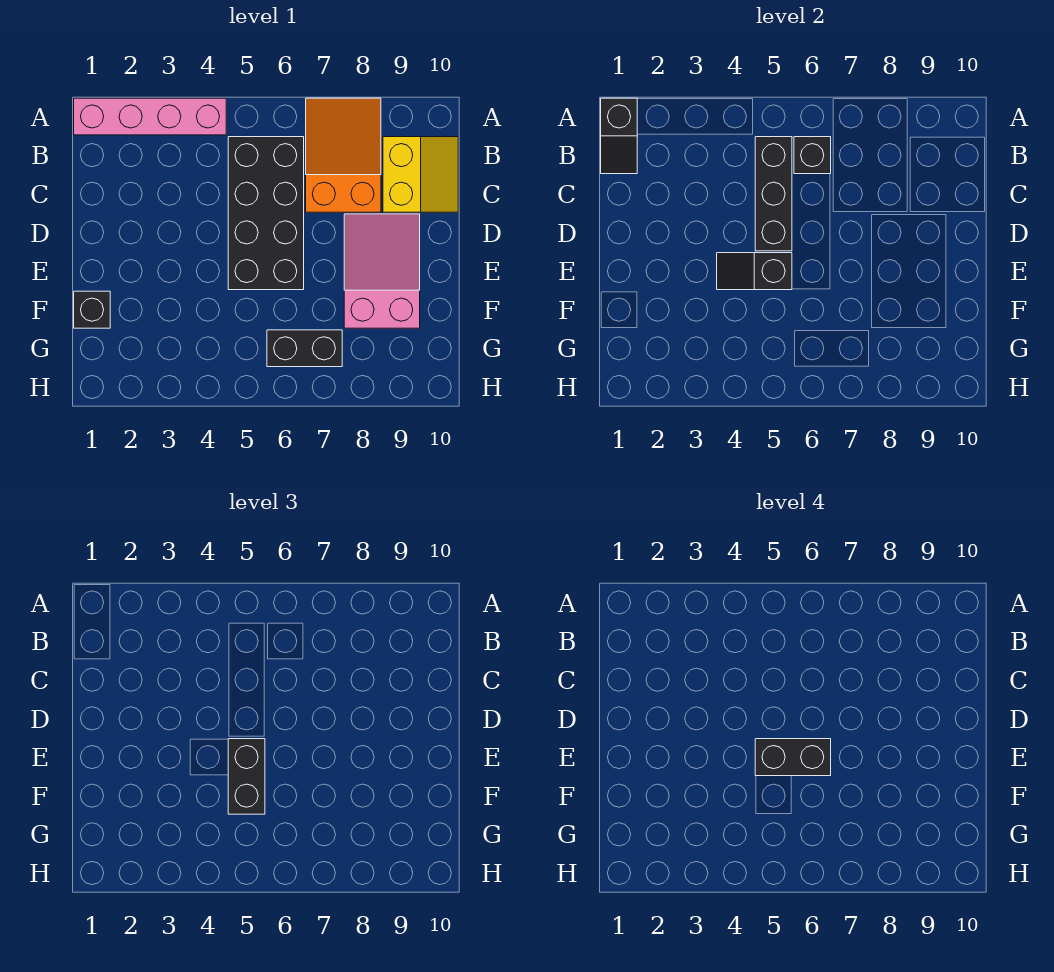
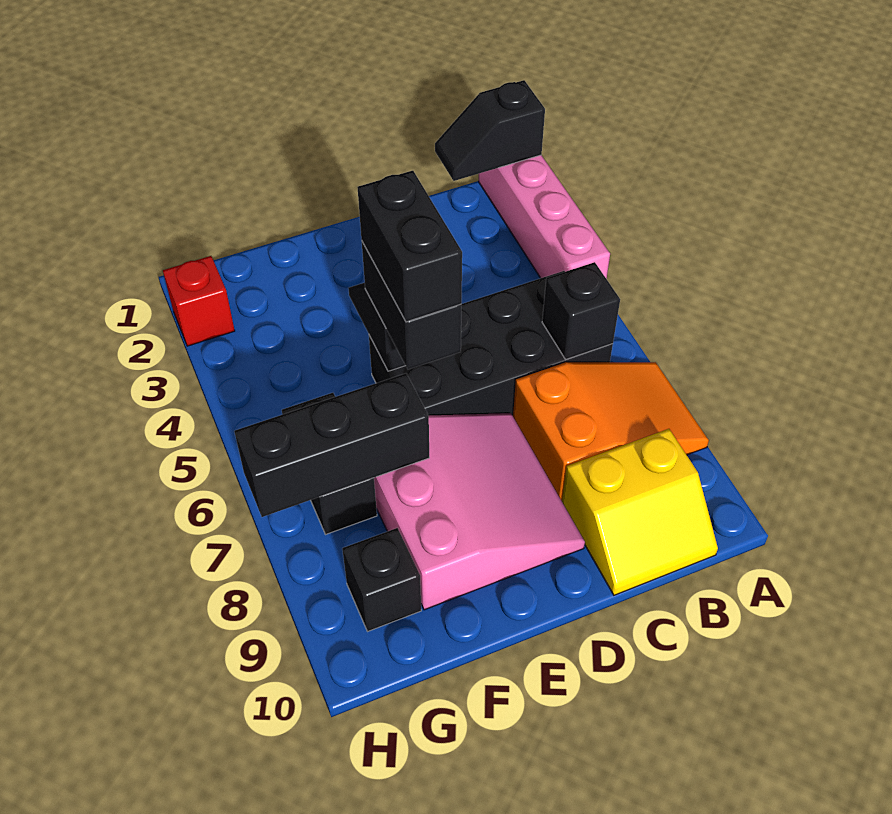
black brick B5:D5 level 2 -> black brick F7:H7 level 2
pink slope D8:F9 level 1 top F -> pink slope D7:F9 level 1 top F
black brick E5:F5 level 3 -> black brick E5:E6 level 3
black brick F1 level 1 -> black brick G9 level 1
none -> red brick H2 level 1

